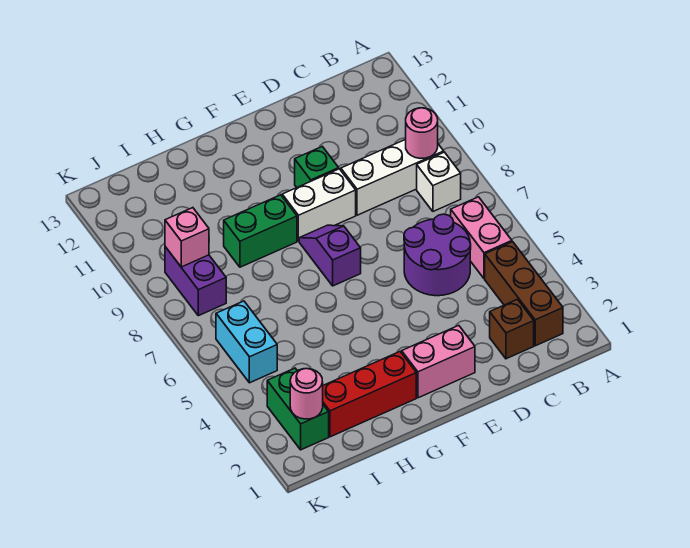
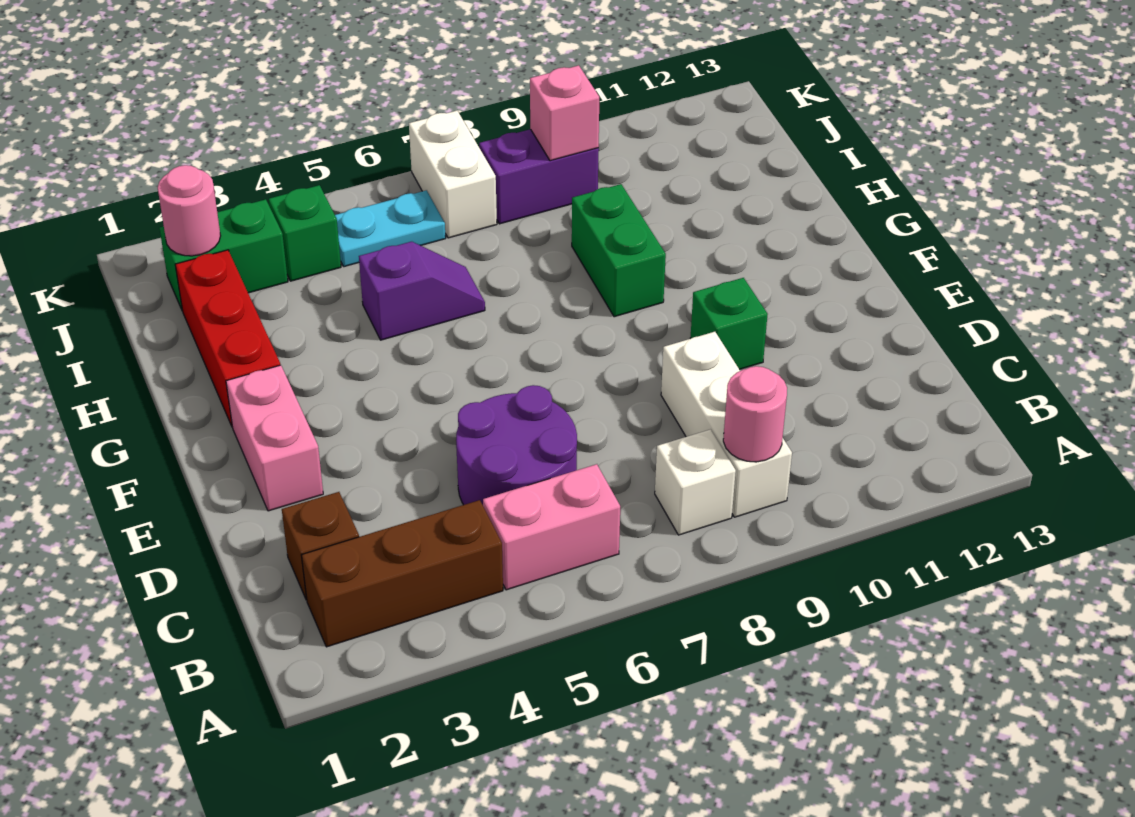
white brick E9:F9 level 1 -> white brick J7:K7 level 1
purple slope F7:F8 level 1 top 7 -> purple slope H5:H6 level 1 top 5
none -> green brick J4 level 1
cyan brick J5:J6 level 1 -> cyan plate J5:J6 level 1

